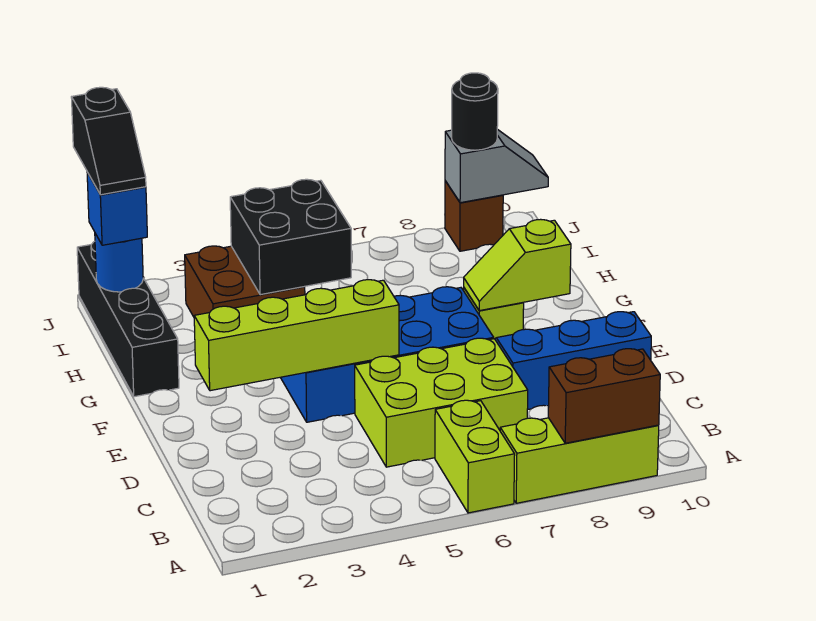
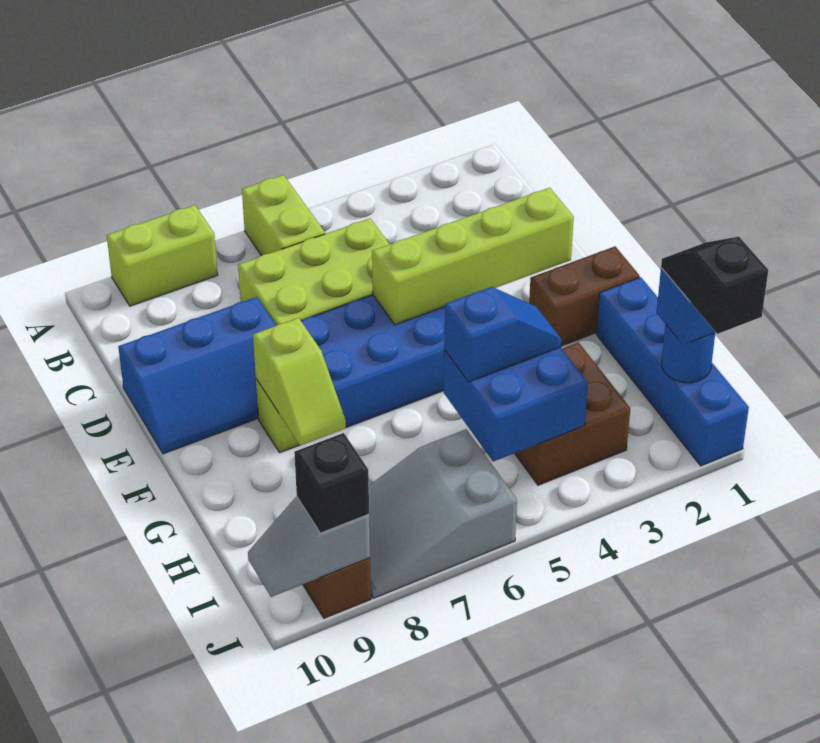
lime brick A7:A9 level 1 -> lime brick A8:A9 level 1
brown brick A8:A9 level 2 -> brown brick F1:F2 level 1
lime slope F8:F9 level 2 top 9 -> lime slope F8:G8 level 2 top F
black brick G1:J1 level 1 -> blue brick G1:J1 level 1
black brick H4:I5 level 2 -> blue brick H4:I5 level 2
none -> blue slope H4:H5 level 3 top 5
none -> grey slope I6:J8 level 1 top 6
black round brick J9 level 3 -> black brick J9 level 3

